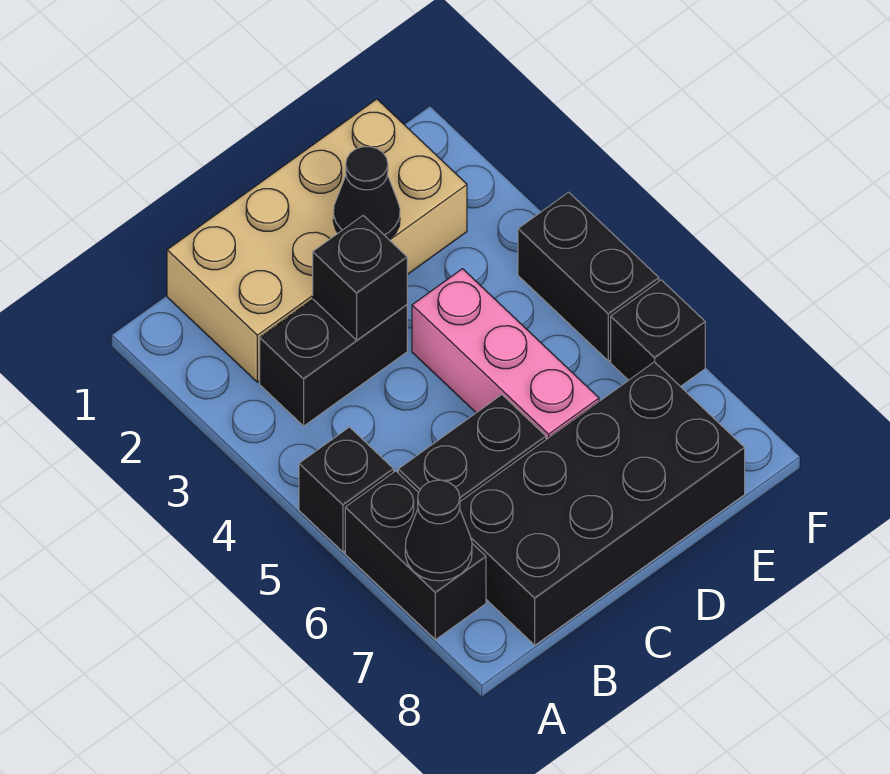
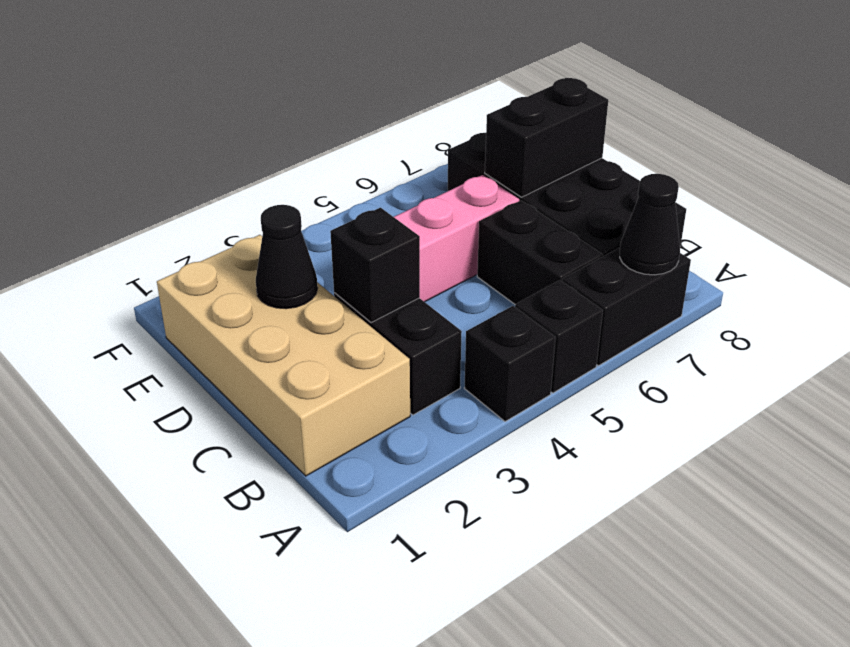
black brick F4:F5 level 1 -> black brick D7:D8 level 2
black brick F6 level 1 -> black brick A4 level 1

